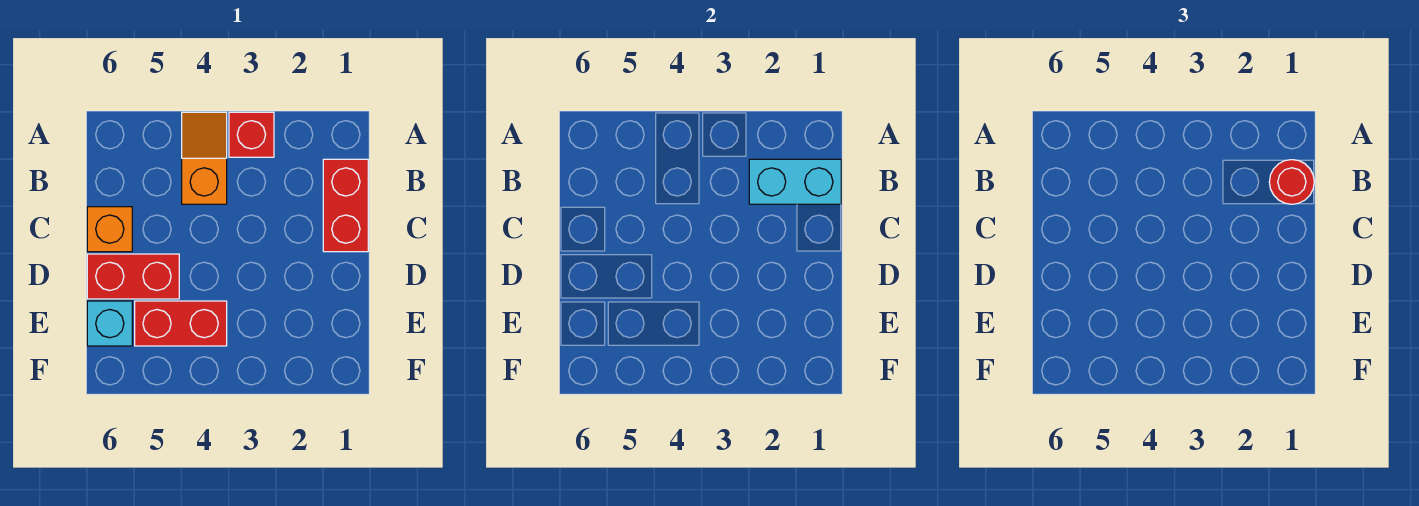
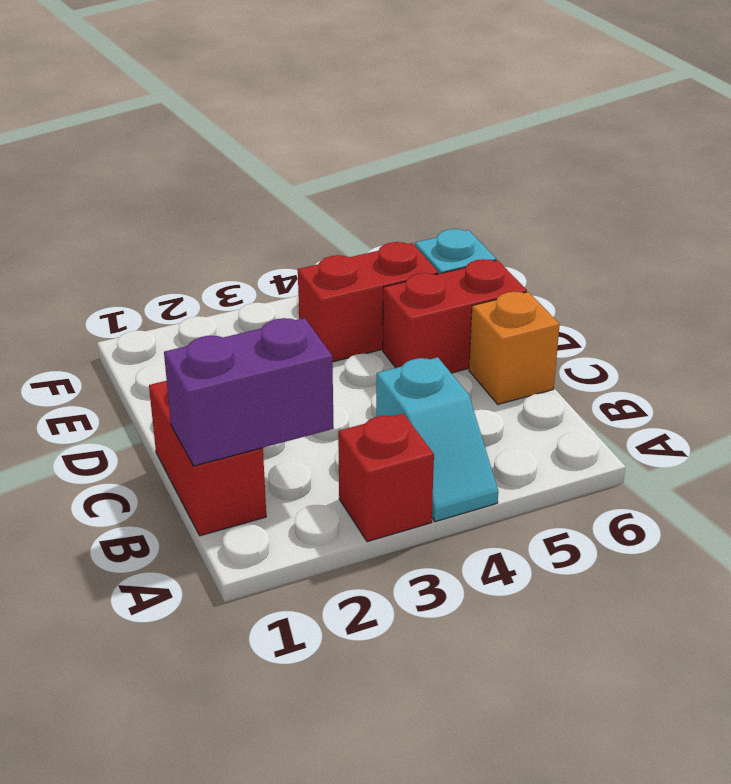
orange slope A4:B4 level 1 top B -> cyan slope A4:B4 level 1 top B
cyan brick B1:B2 level 2 -> purple brick B1:B2 level 2
red round brick B1 level 3 -> none

